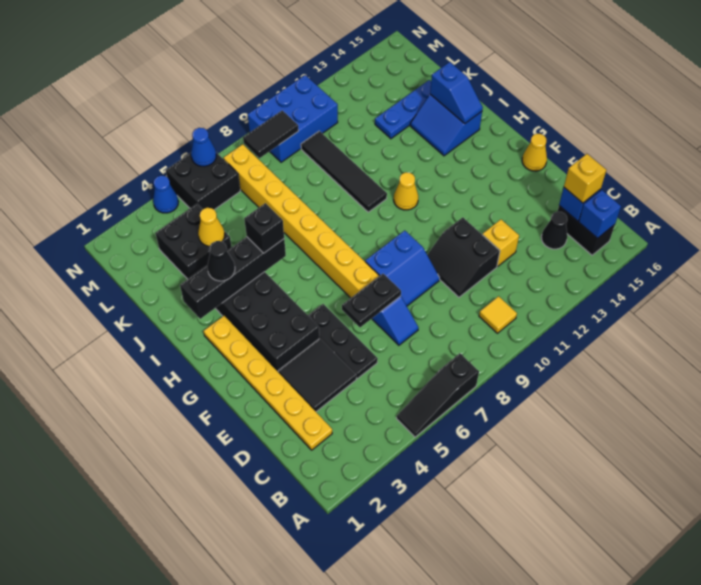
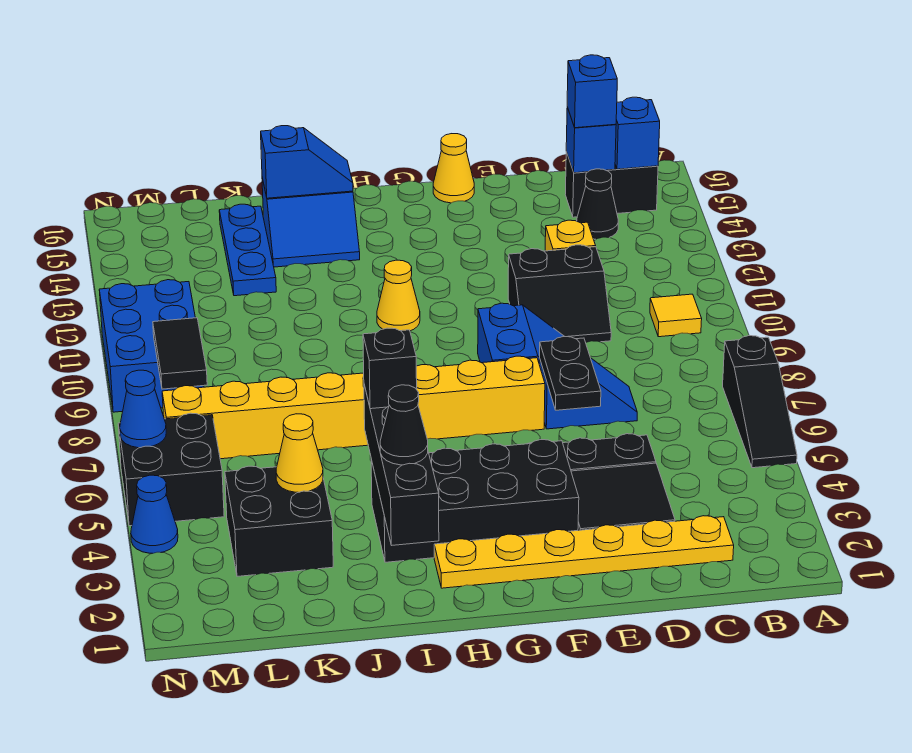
yellow brick C15 level 3 -> blue brick C15 level 3
black tile I10:L10 level 1 -> none

